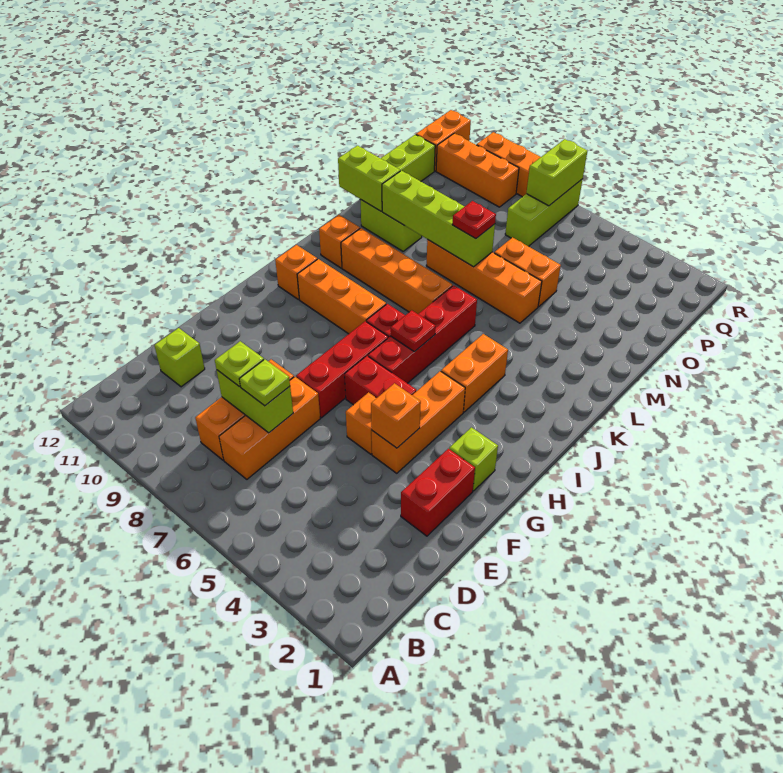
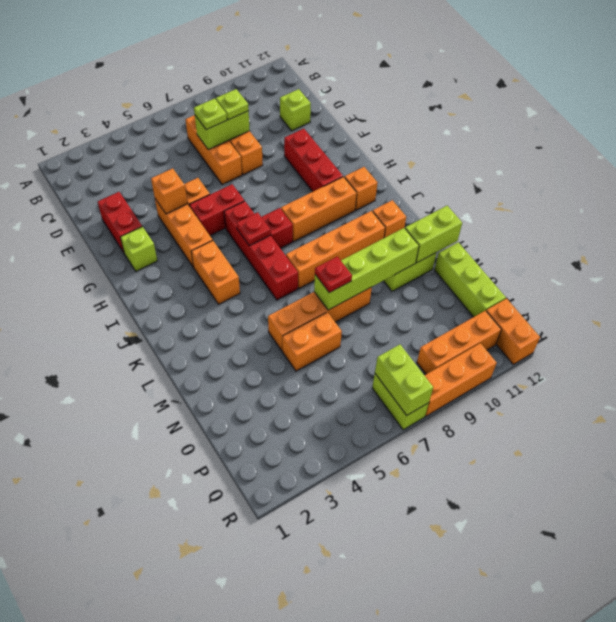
red brick F7:H7 level 1 -> red brick F10:H10 level 1
lime brick P7:R7 level 1 -> lime brick Q7:R7 level 1

